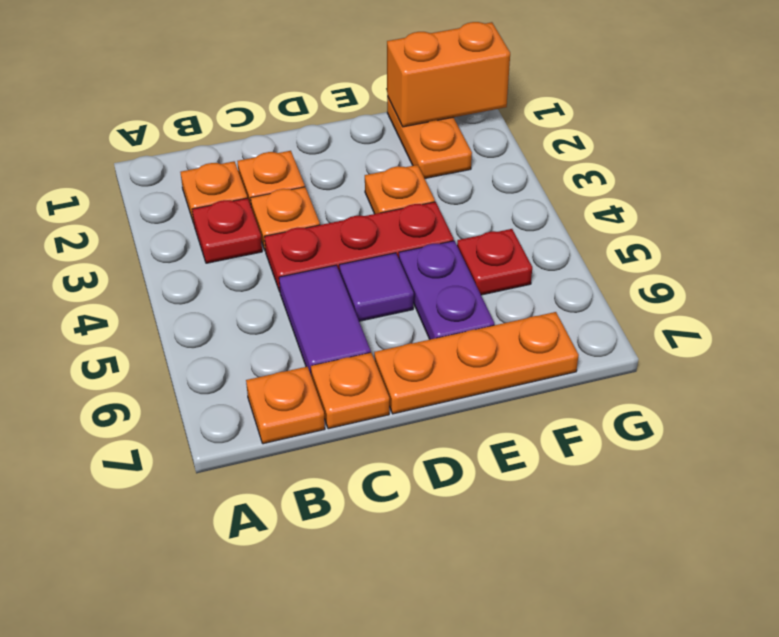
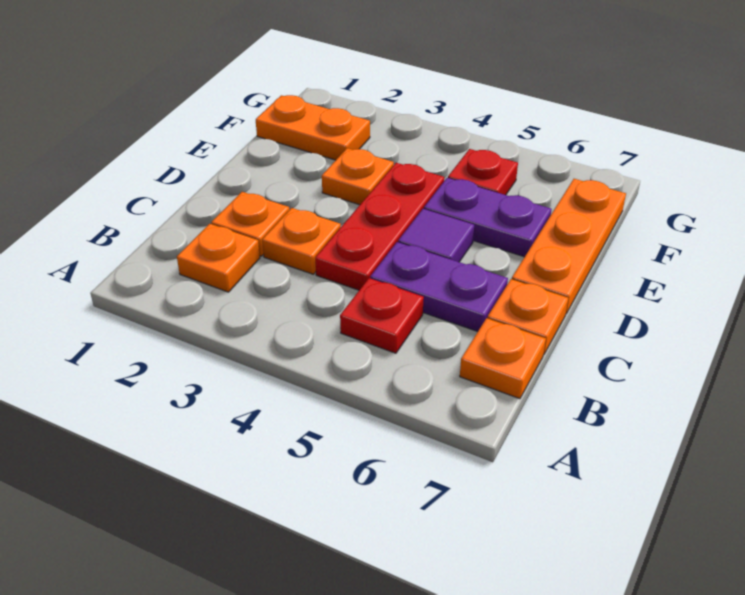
red plate B3 level 1 -> red plate B5 level 1
purple tile C5:C6 level 1 -> purple plate C5:C6 level 1
orange brick F1:G1 level 2 -> none

